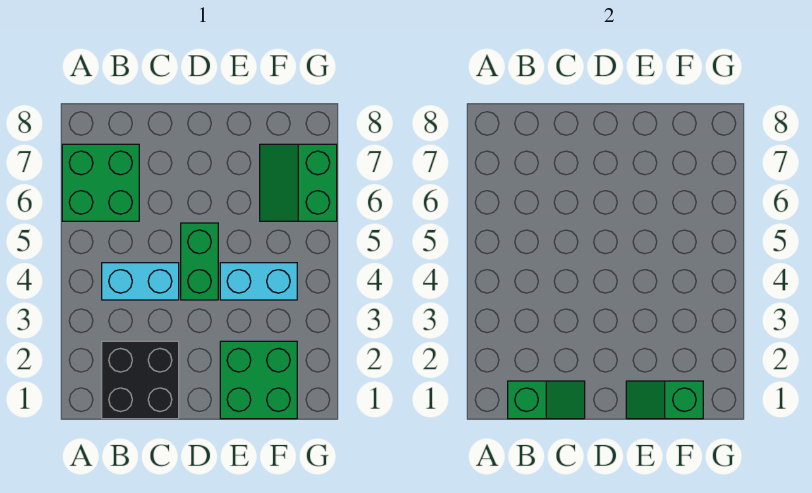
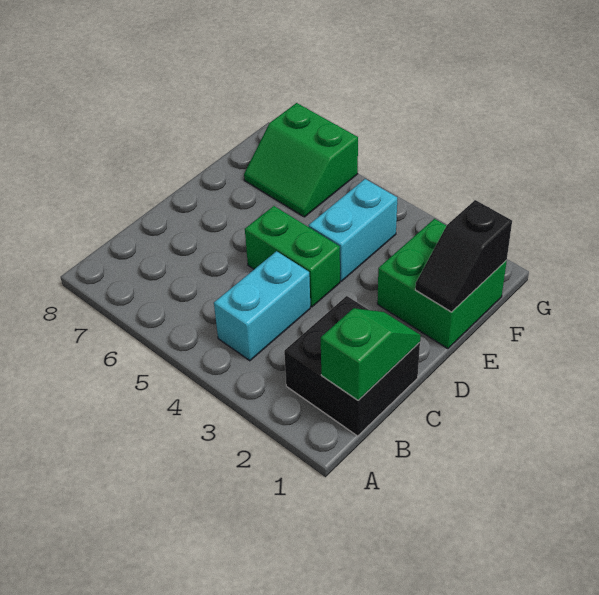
green brick A6:B7 level 1 -> none
green slope E1:F1 level 2 top F -> black slope E1:F1 level 2 top F

